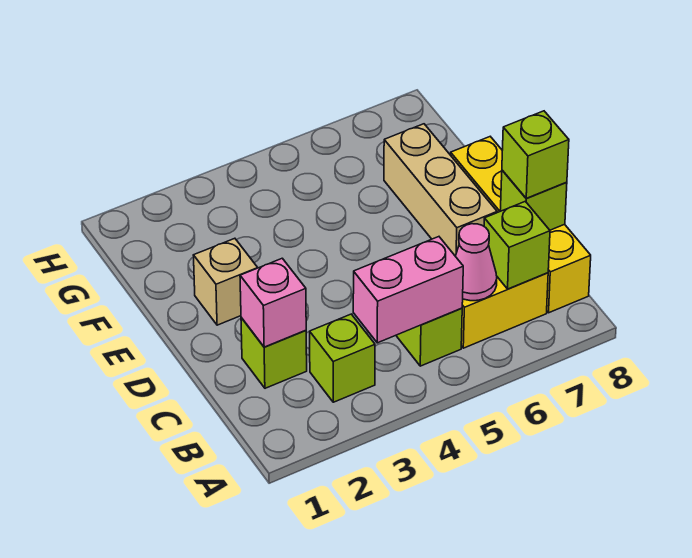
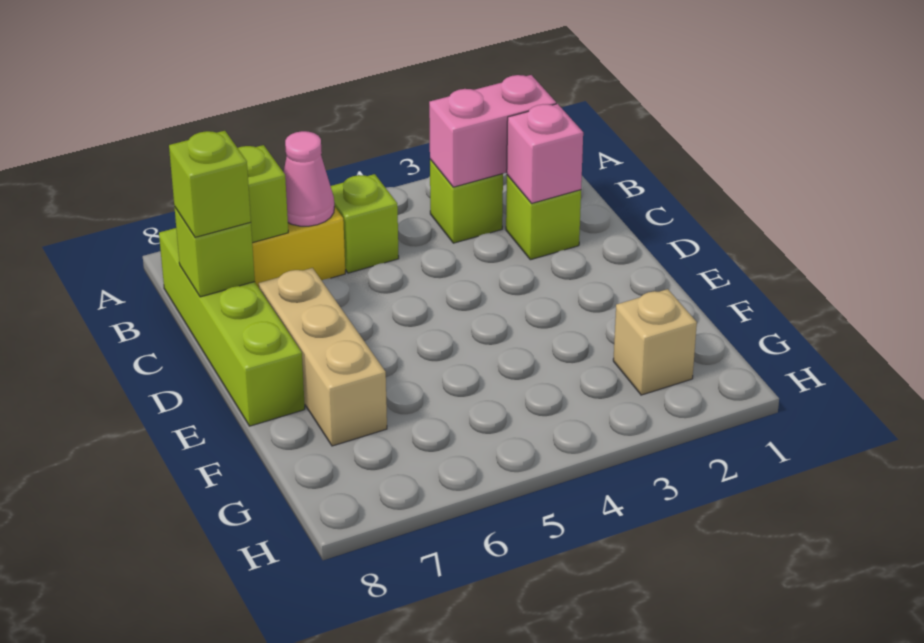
pink brick B4:B5 level 2 -> pink brick B2:B3 level 2
yellow brick B8:E8 level 1 -> lime brick B8:E8 level 1
tan brick E2 level 1 -> tan brick G2 level 1

